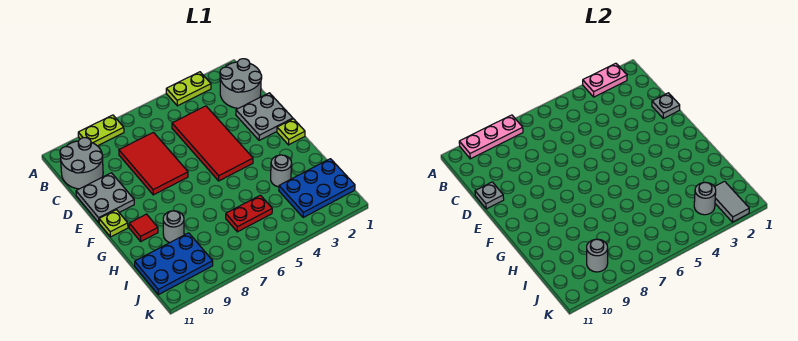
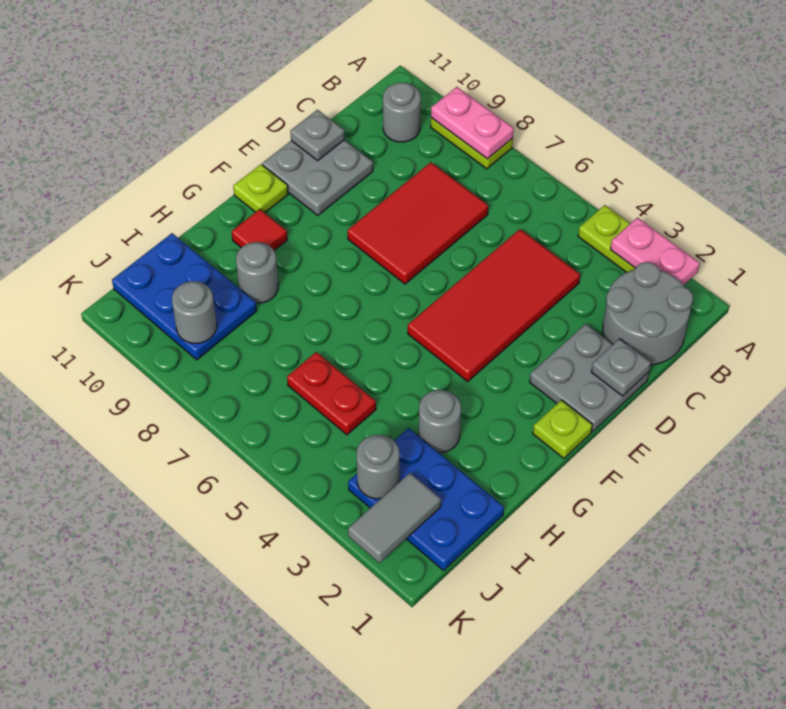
pink plate A8:A10 level 2 -> pink plate A8:A9 level 2
grey round brick B10:C11 level 1 -> grey round brick B10 level 1

